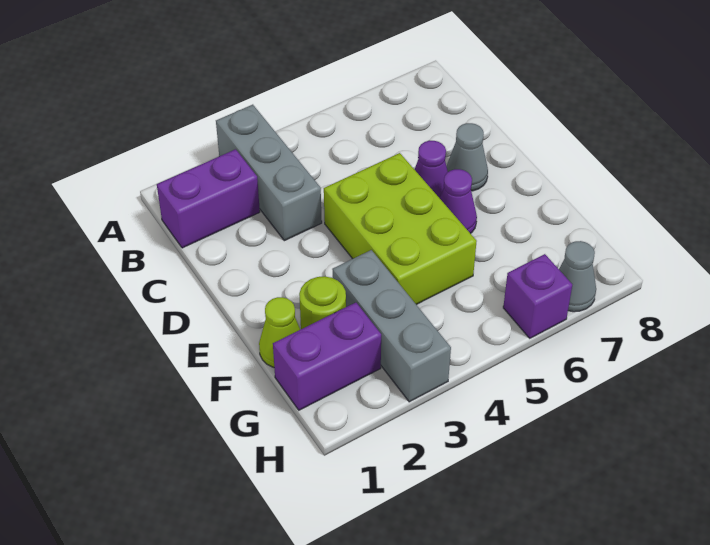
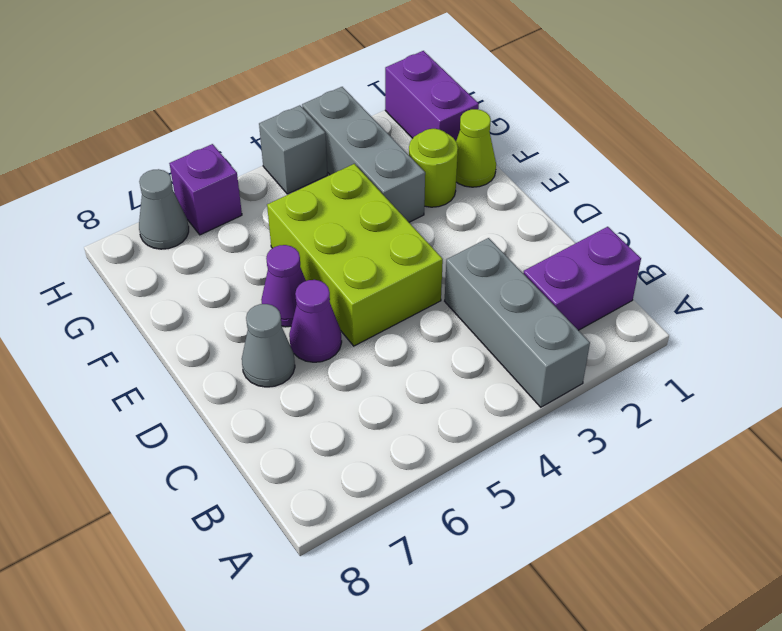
purple brick G1:G2 level 1 -> purple brick G1:H1 level 1
none -> grey brick H4 level 1

